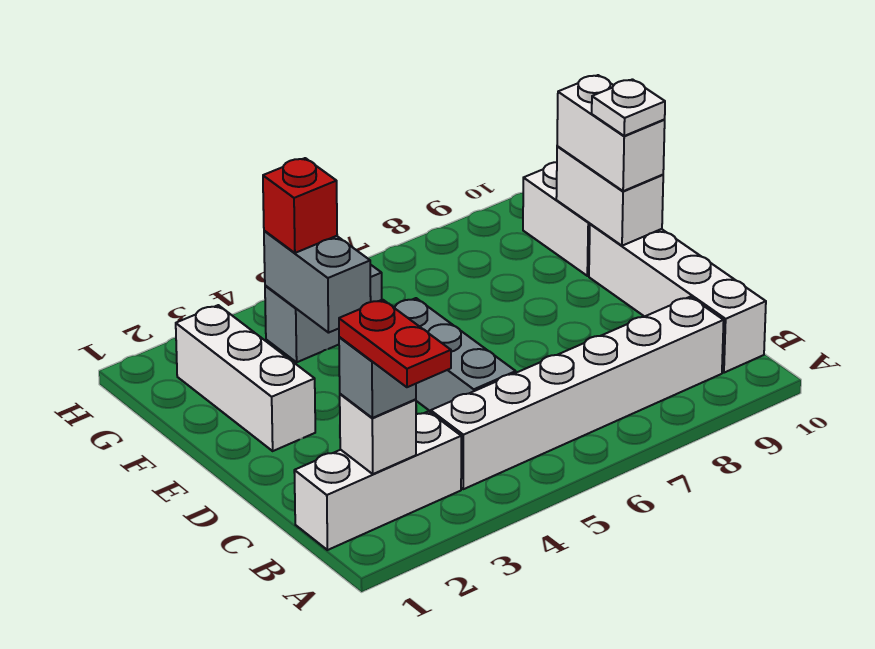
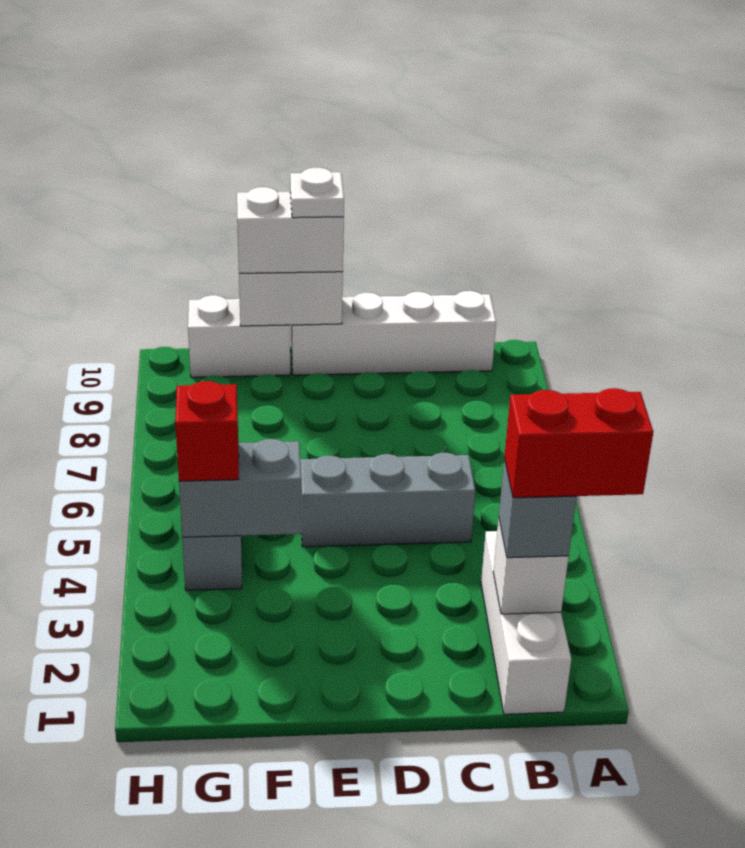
red plate A2:B2 level 4 -> red brick A2:B2 level 4
white brick B4:B9 level 1 -> none
white brick E2:G2 level 1 -> none

